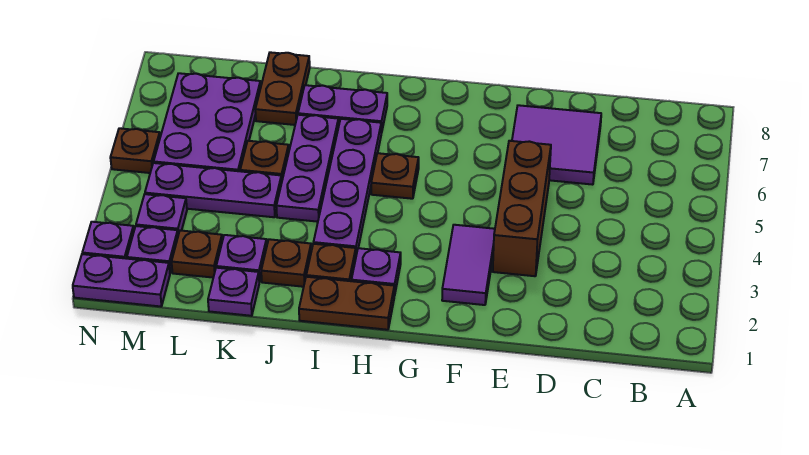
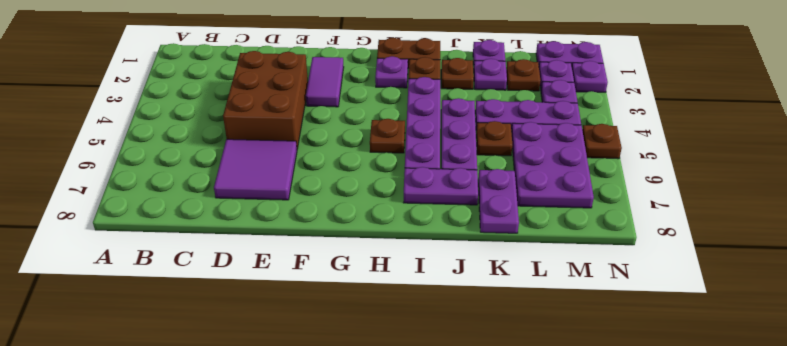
brown brick E3:E5 level 1 -> brown brick D3:E5 level 1
brown plate K7:K8 level 1 -> purple plate K7:K8 level 1

